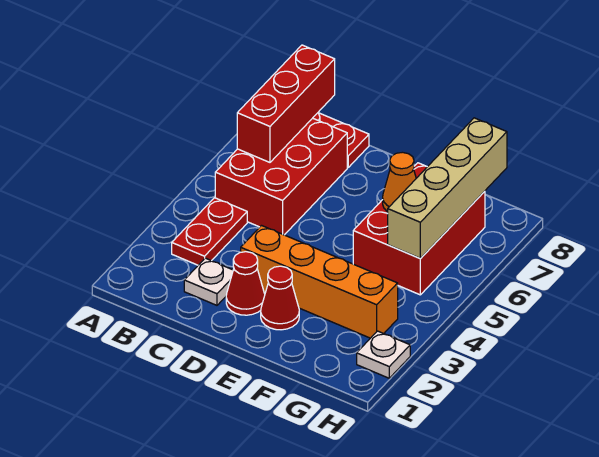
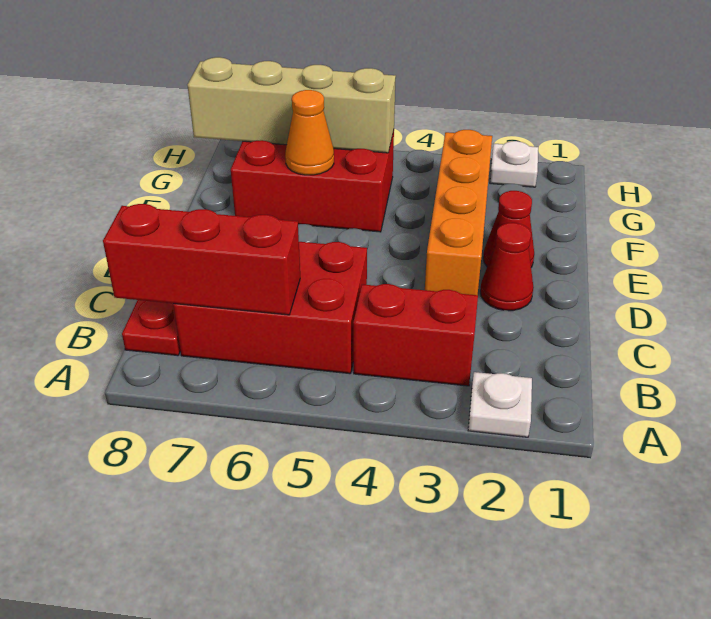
red plate B3:B4 level 1 -> red brick B3:B4 level 1
white plate C2 level 1 -> white plate A2 level 1

